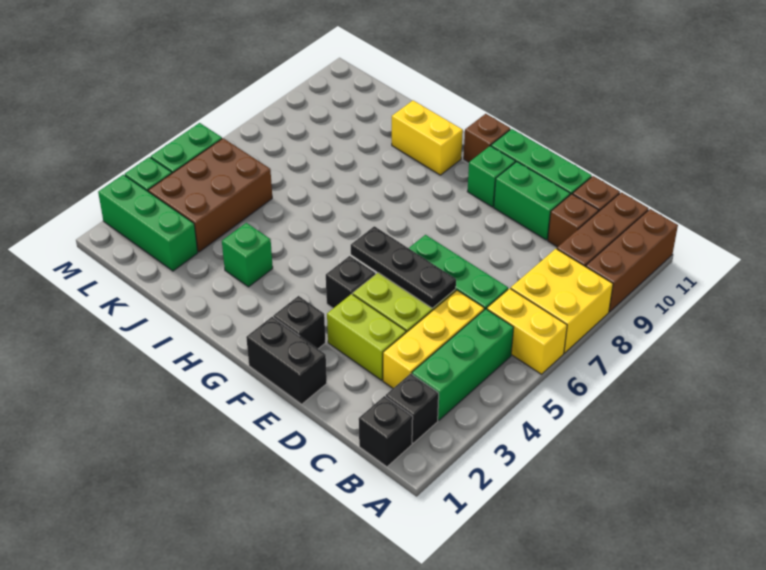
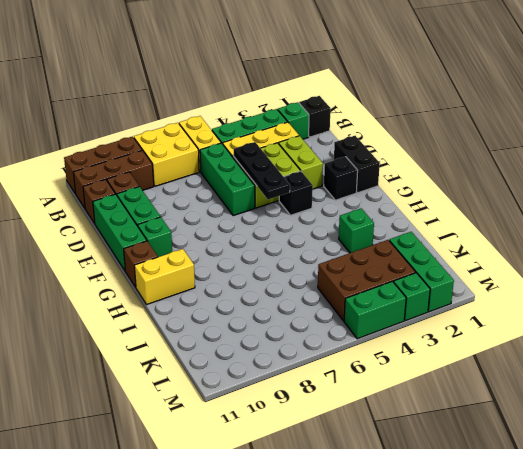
black brick B2 level 1 -> green brick B2 level 1
yellow brick H10:I10 level 1 -> yellow brick H10:H11 level 1

